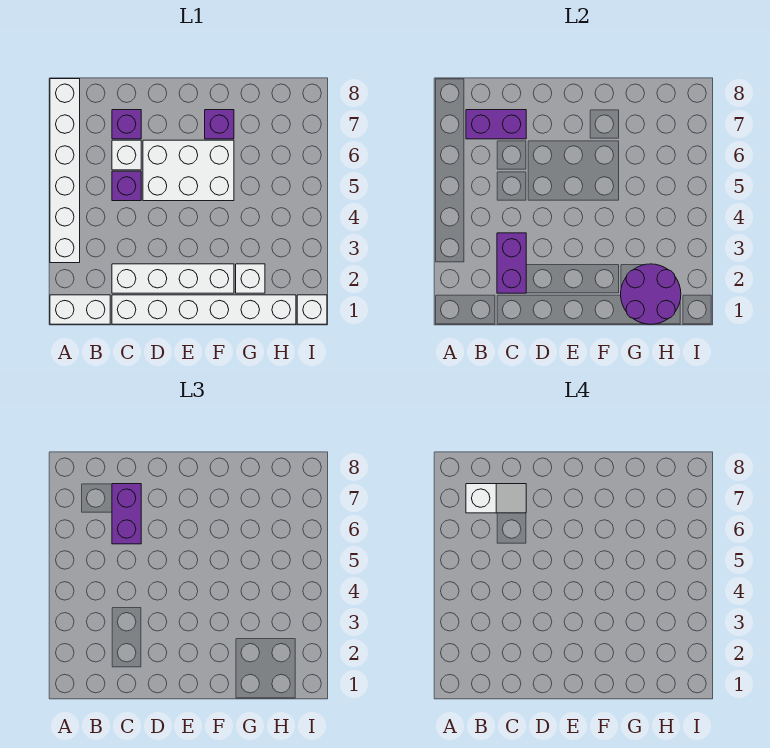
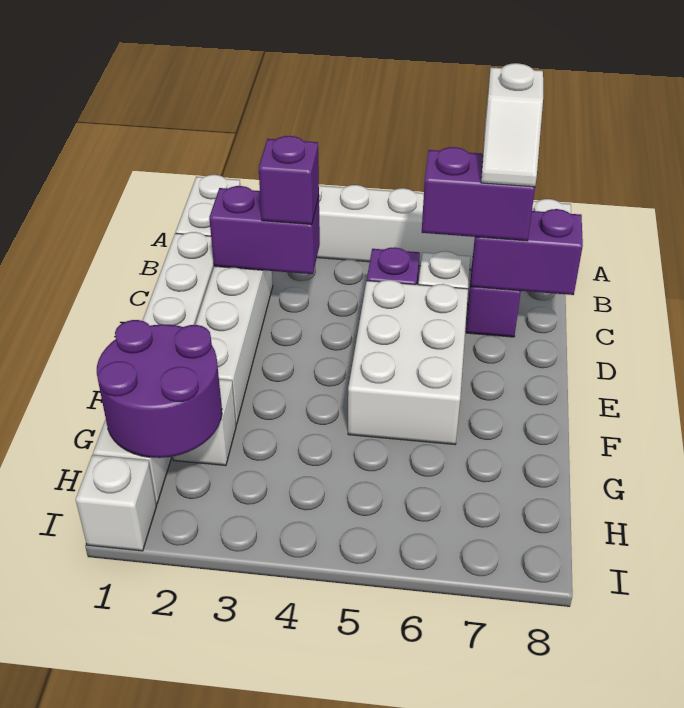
purple brick B7:C7 level 2 -> purple brick C7:C8 level 2
purple brick F7 level 1 -> purple brick C3 level 3

